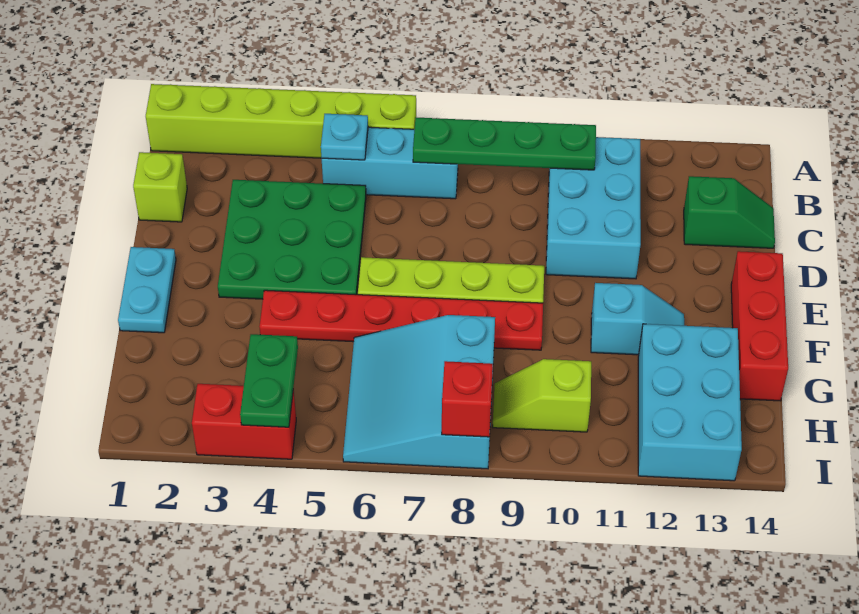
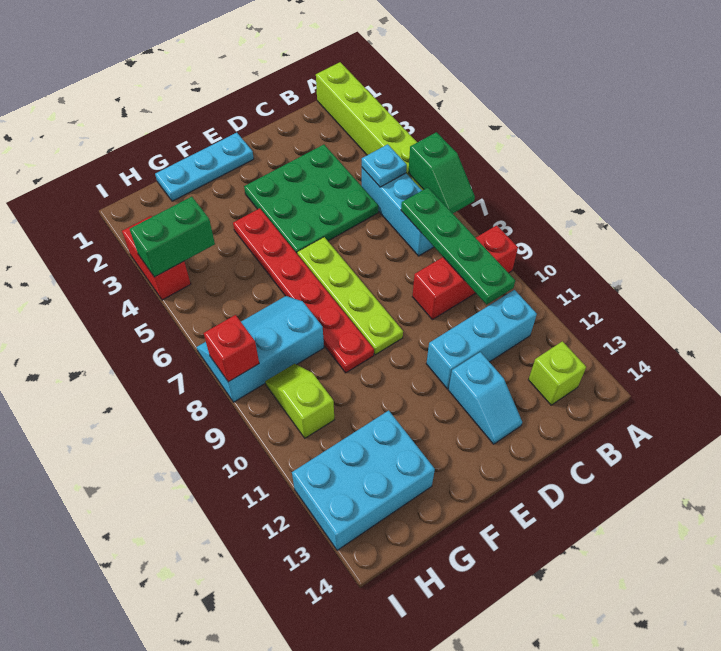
cyan brick B10:D11 level 1 -> cyan brick B11:D11 level 1
lime brick C1 level 1 -> lime brick B13 level 1
green slope C13:C14 level 1 top 13 -> green slope A6:A7 level 2 top 6
cyan plate E1:F1 level 1 -> cyan plate E1:G1 level 1
red brick E14:G14 level 1 -> red brick A9:C9 level 1
cyan slope F11:F12 level 1 top 11 -> cyan slope D12:D13 level 1 top 12
cyan slope G6:I8 level 1 top 8 -> cyan slope G7:I8 level 1 top 8
green plate H4:I4 level 2 -> green brick H4:I4 level 2

